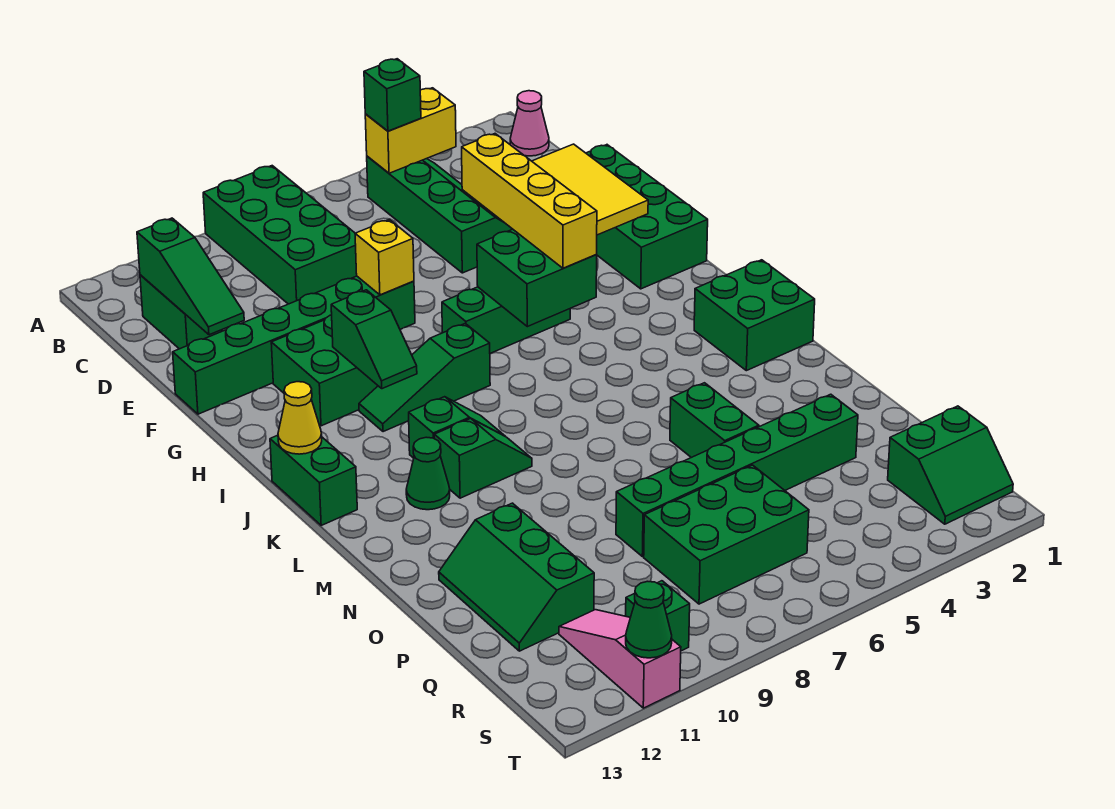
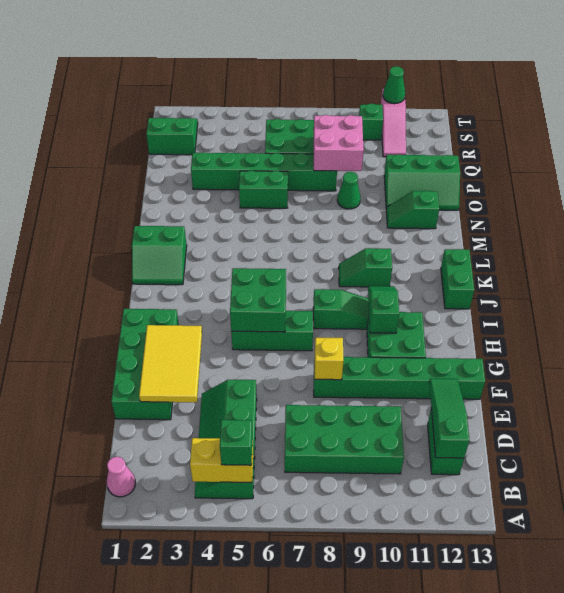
green brick A8:D9 level 1 -> green brick C7:D10 level 1
yellow brick F5:I5 level 3 -> none
yellow cone J13 level 2 -> none
green brick K1:L2 level 1 -> green slope K1:L2 level 1 top L
green slope L9:L10 level 1 top 10 -> green slope N11:N12 level 1 top 12
green cone L11 level 1 -> green cone O9 level 1
green brick N5:O5 level 1 -> green brick O5:O6 level 1
green slope O11:Q12 level 1 top 11 -> green slope O11:P13 level 1 top P
none -> pink brick P8:Q9 level 2

